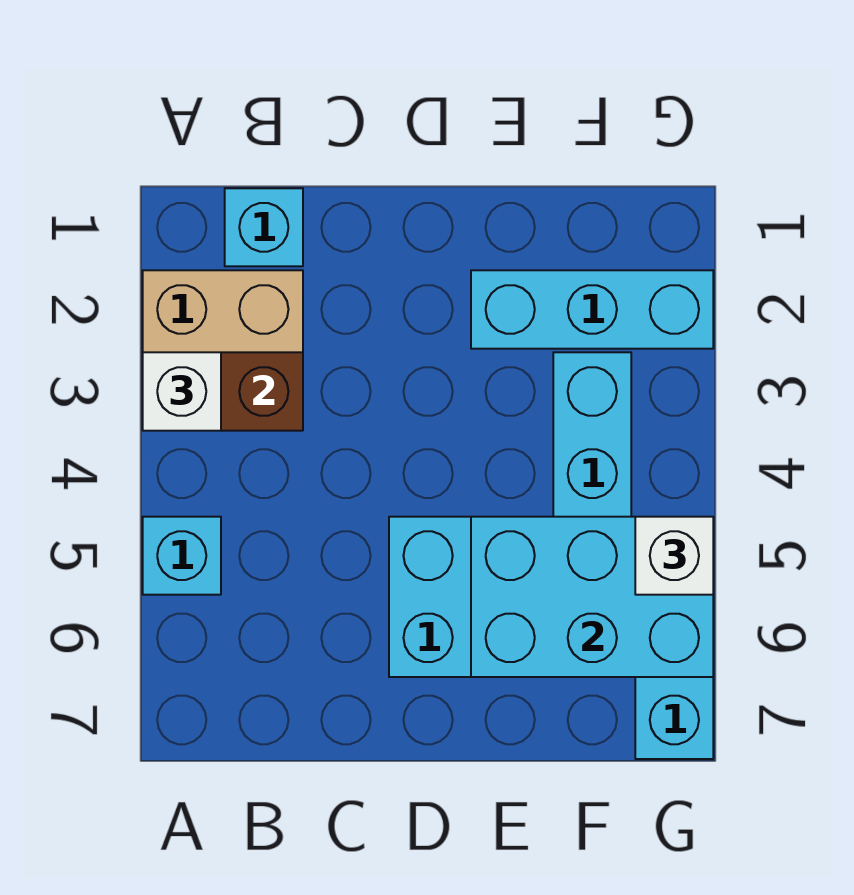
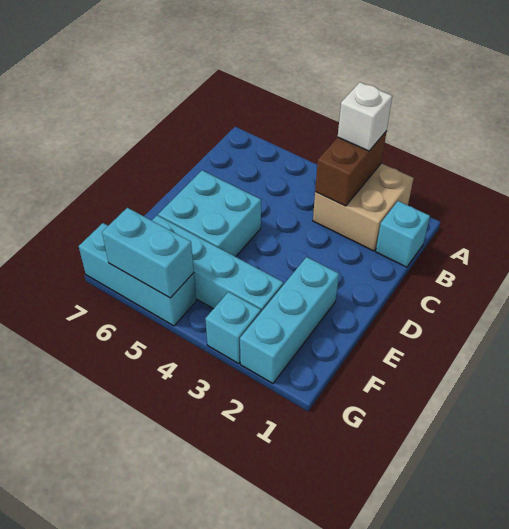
cyan brick A5 level 1 -> cyan brick G3 level 1
cyan brick E5:G6 level 2 -> cyan brick G5:G6 level 2
white brick G5 level 3 -> none

